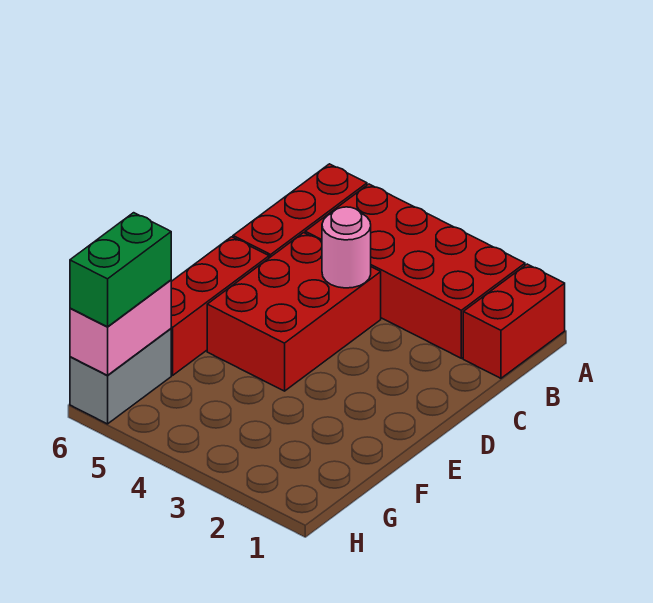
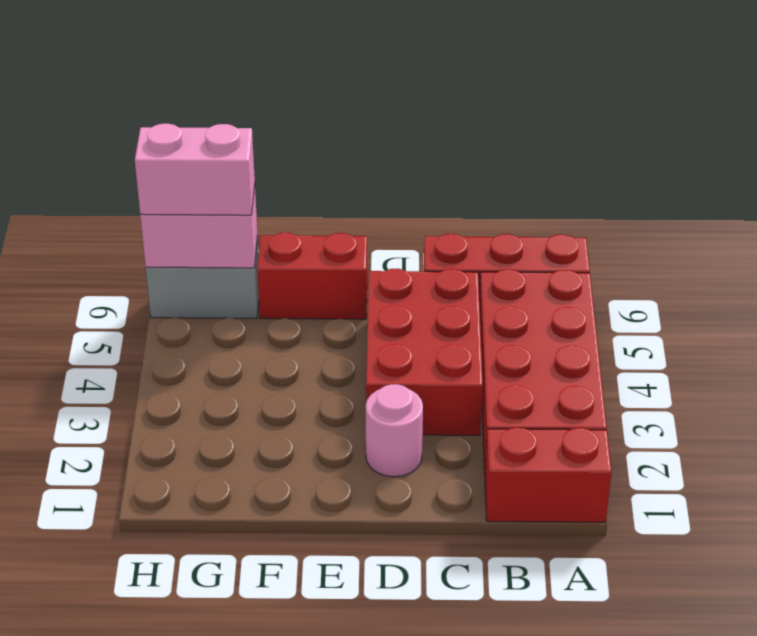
red brick C4:E5 level 1 -> red brick C3:D5 level 1
pink round brick C4 level 2 -> pink round brick D2 level 1
red brick D6:F6 level 1 -> red brick E6:F6 level 1
green brick G6:H6 level 3 -> pink brick G6:H6 level 3

